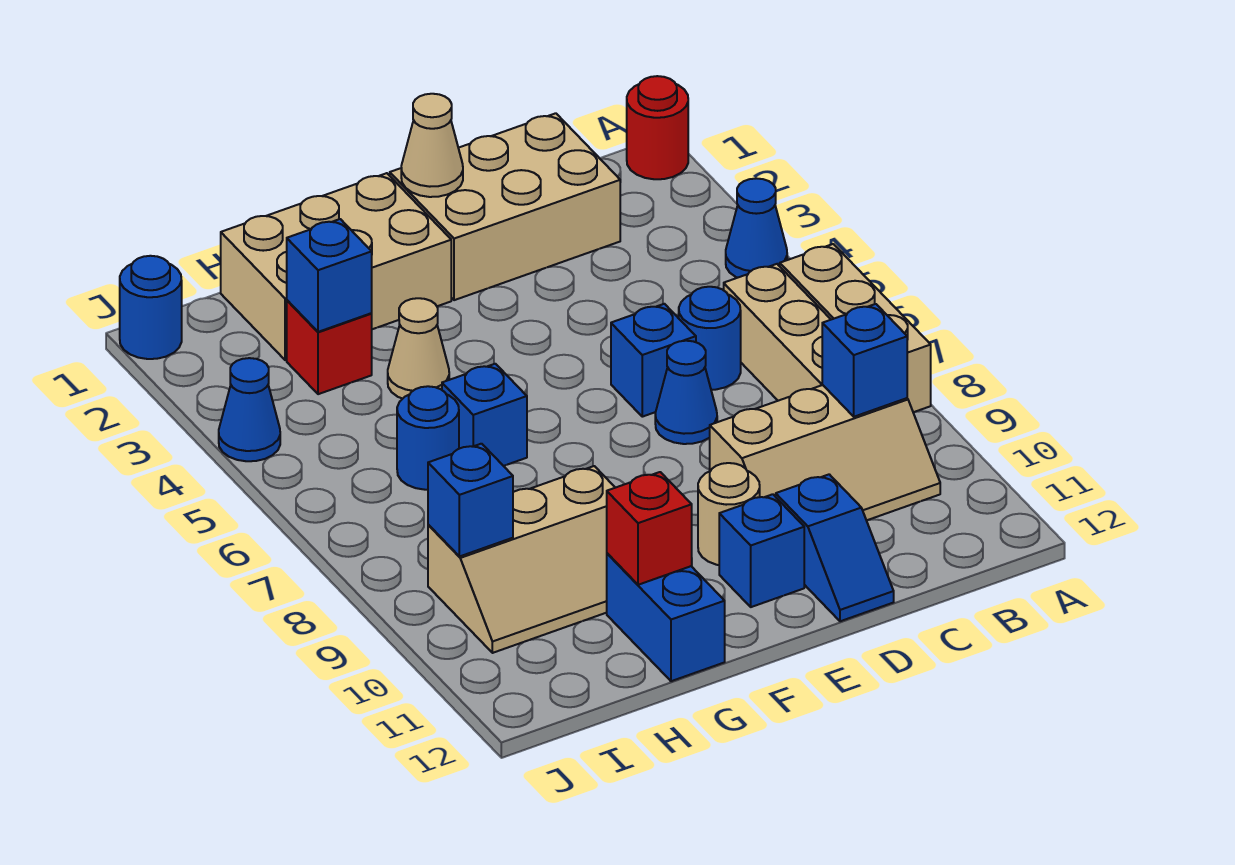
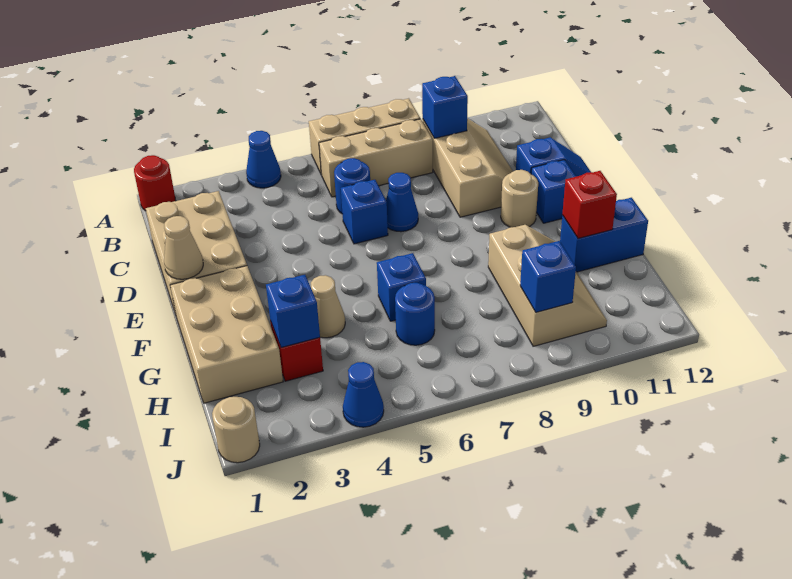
blue round brick J1 level 1 -> tan round brick J1 level 1

